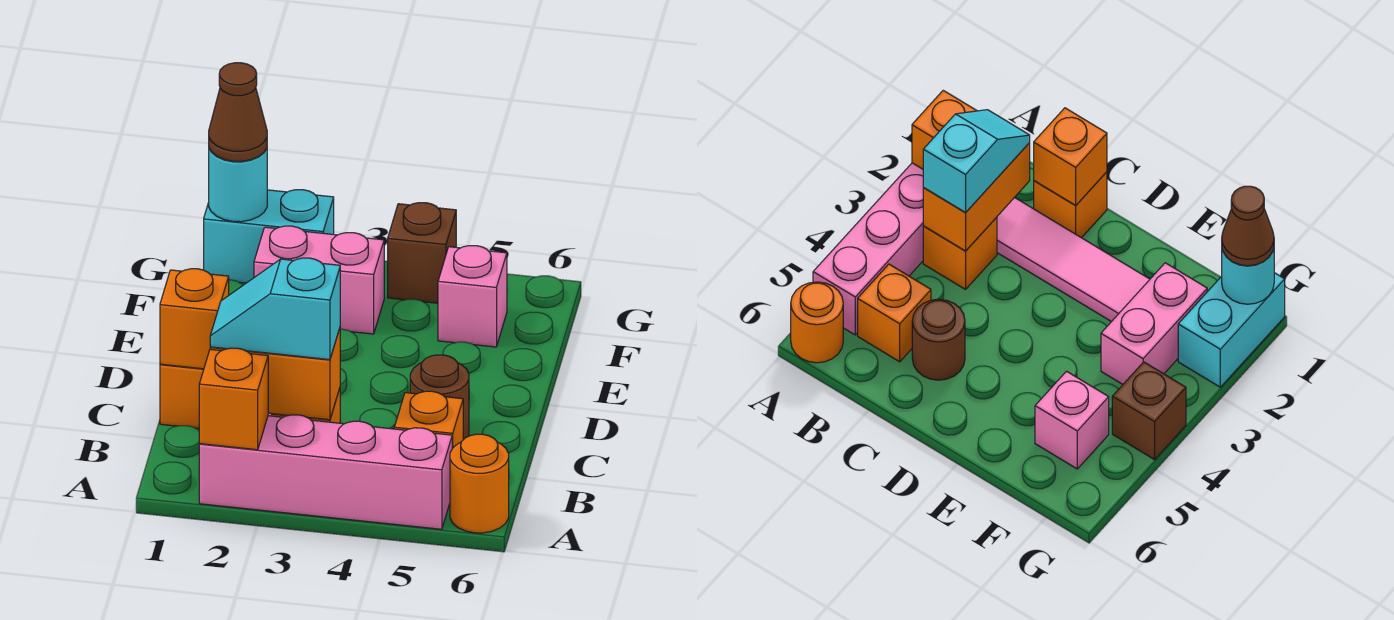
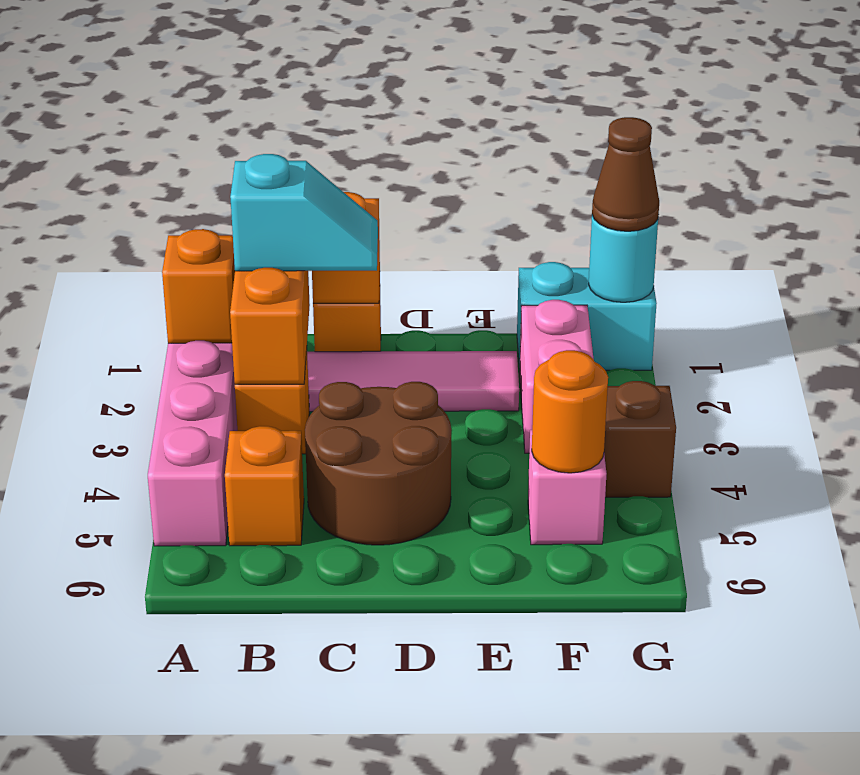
orange round brick A6 level 1 -> orange round brick F5 level 2
cyan slope B2:B3 level 3 top 3 -> cyan slope B2:C2 level 3 top B
brown round brick C5 level 1 -> brown round brick C4:D5 level 1
cyan brick G1:G2 level 1 -> cyan brick F1:G1 level 1

